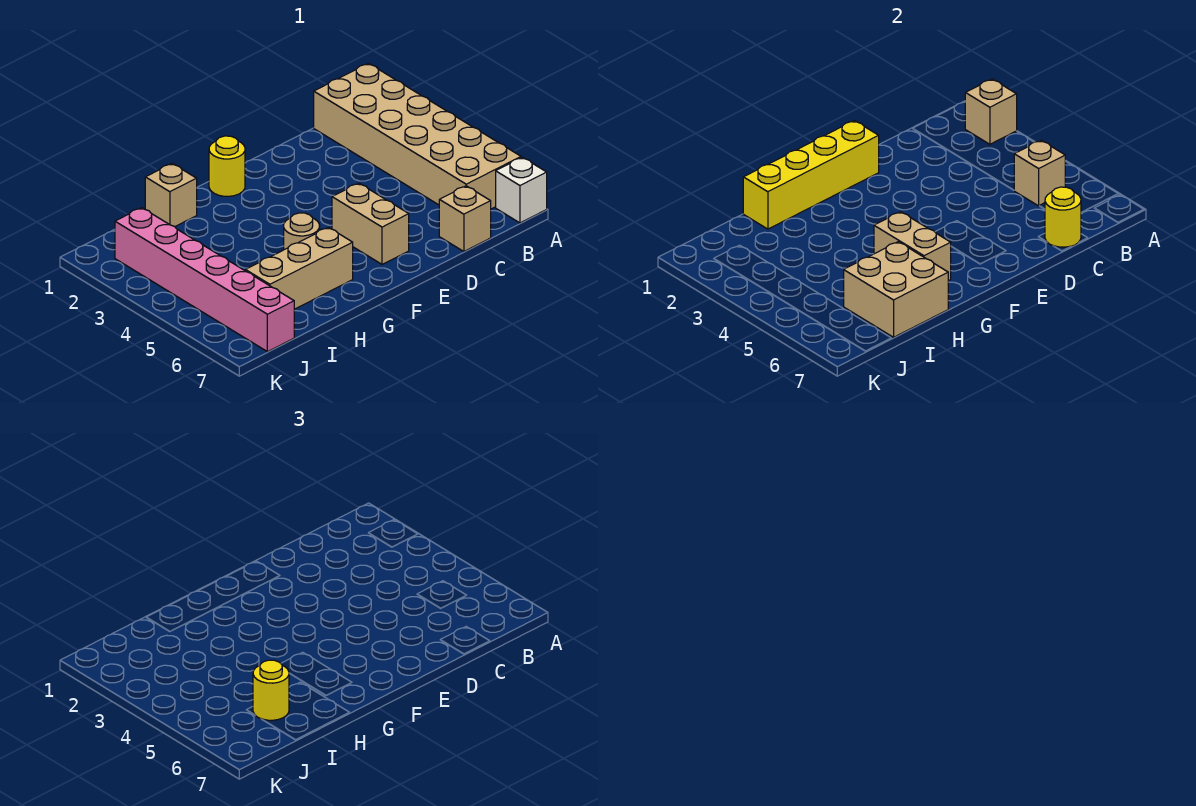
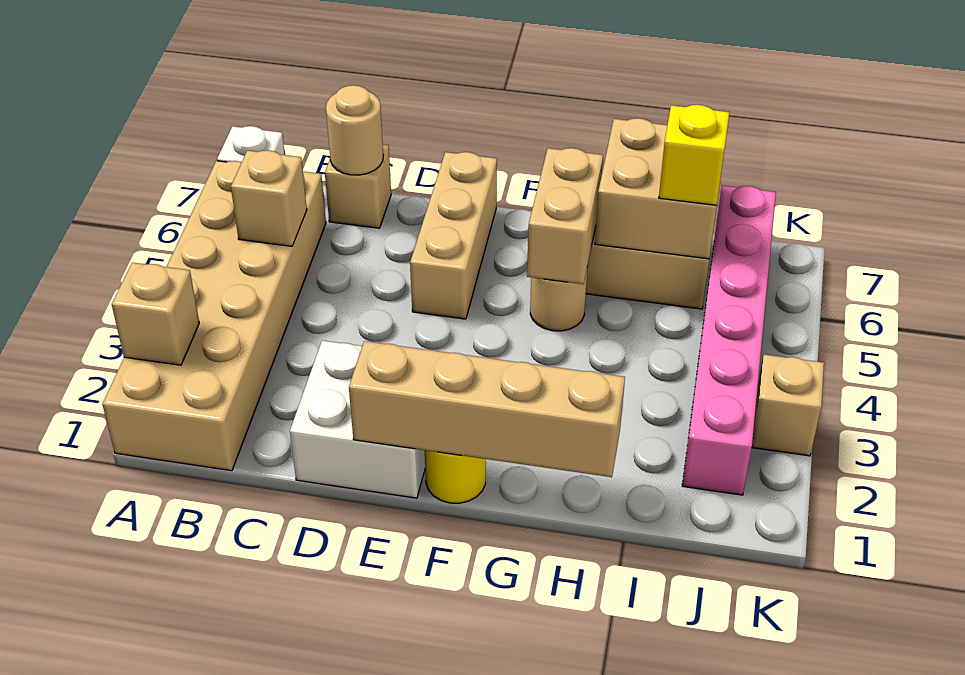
yellow round brick C7 level 2 -> tan round brick C7 level 2
none -> white brick D1:E2 level 1
yellow brick E1:H1 level 2 -> tan brick E1:H1 level 2
tan brick E5:E6 level 1 -> tan brick E5:E7 level 1
tan brick H1 level 1 -> tan brick K3 level 1
yellow round brick I6 level 3 -> yellow brick I6 level 3

